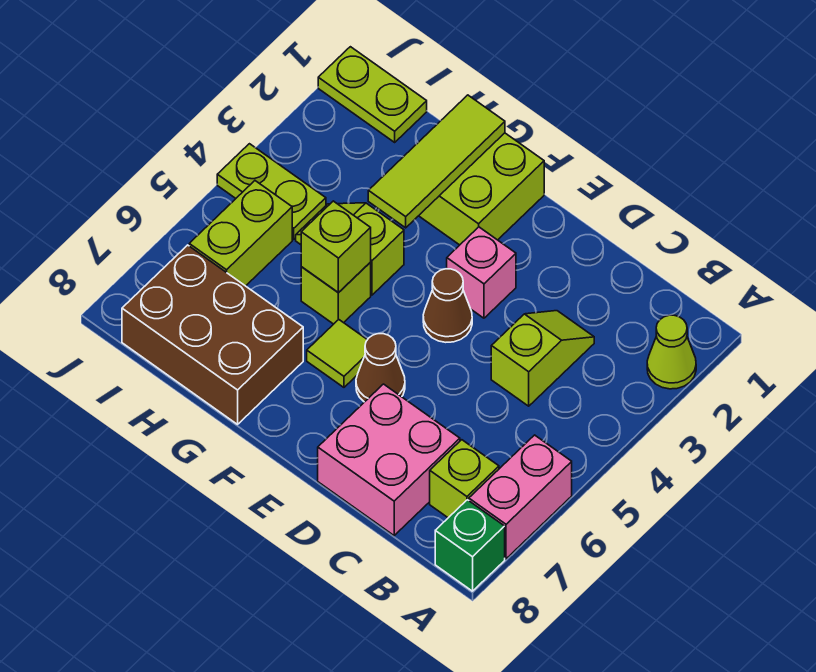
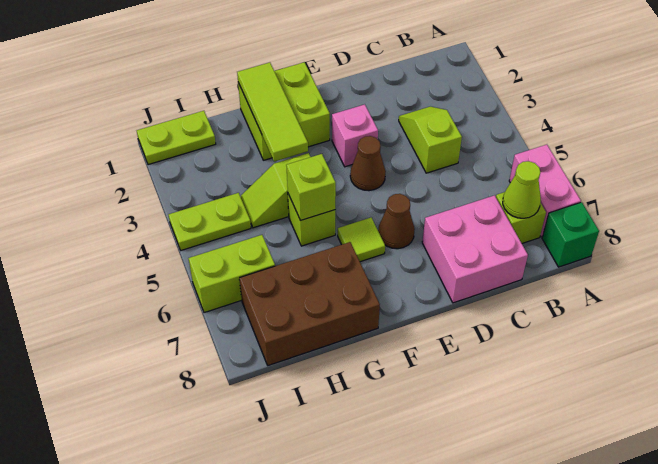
lime cone A2 level 1 -> lime cone B7 level 2
lime brick I5:I6 level 1 -> lime brick I6:J6 level 1

